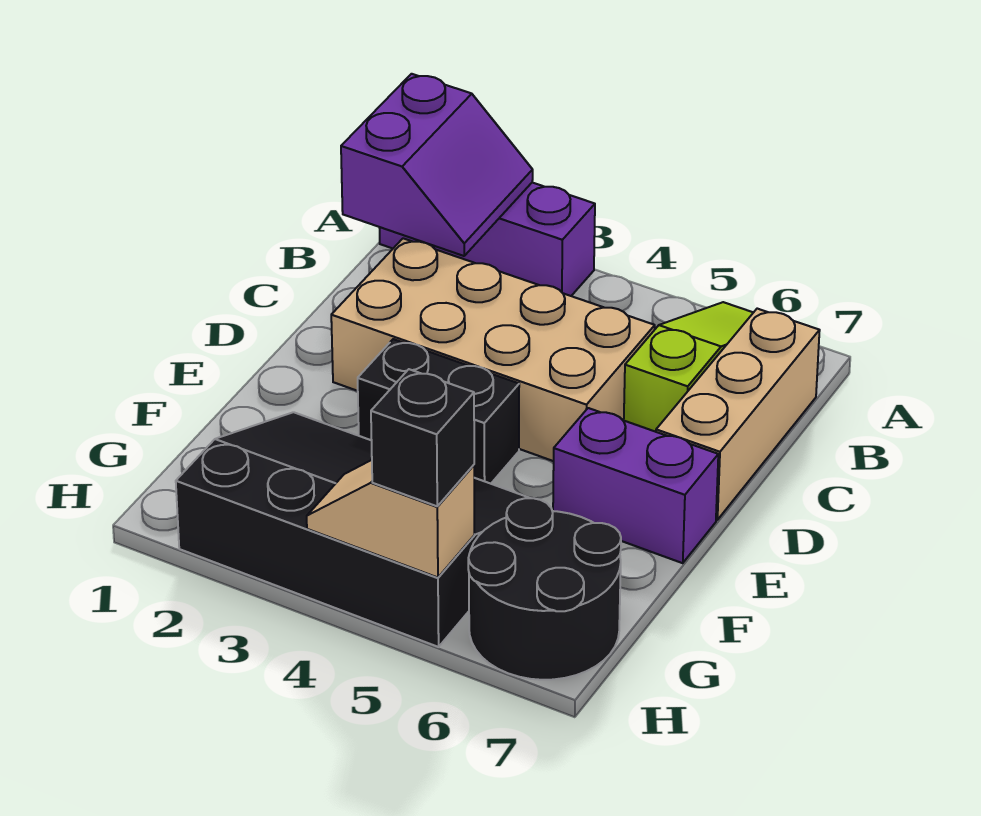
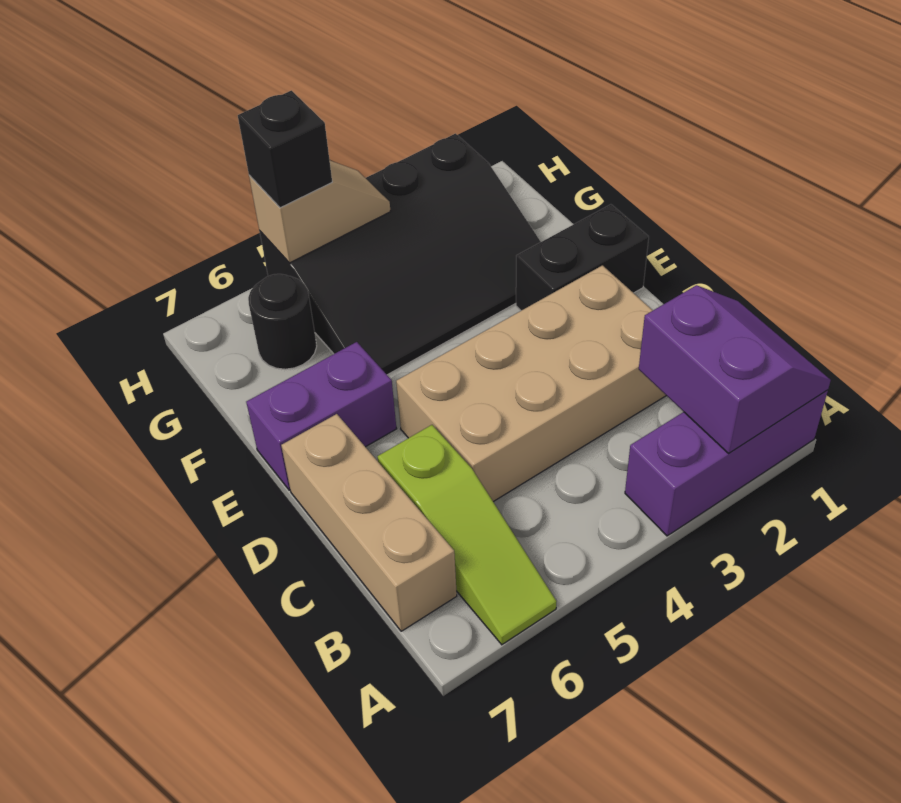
purple slope A1:B2 level 2 top 1 -> purple slope A1:B2 level 2 top 2
black brick E3:E4 level 1 -> black brick E1:E2 level 1
black round brick G6:H7 level 1 -> black round brick G6 level 1

